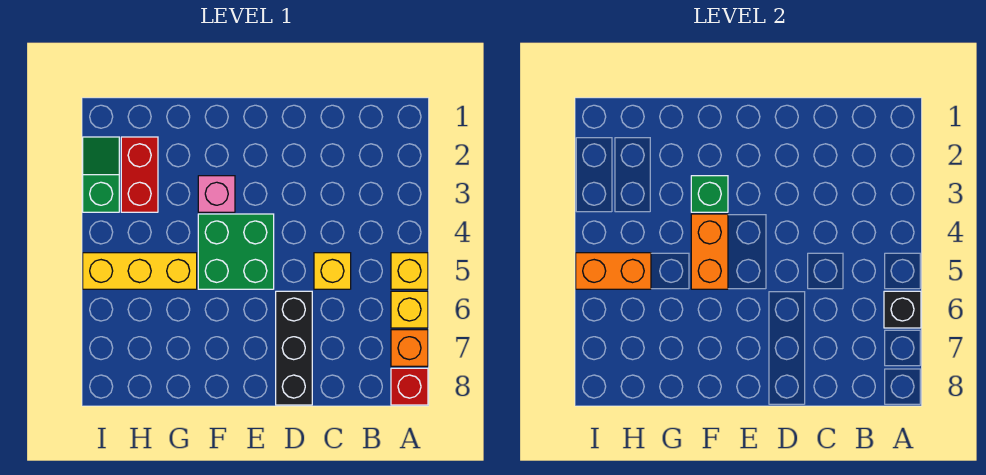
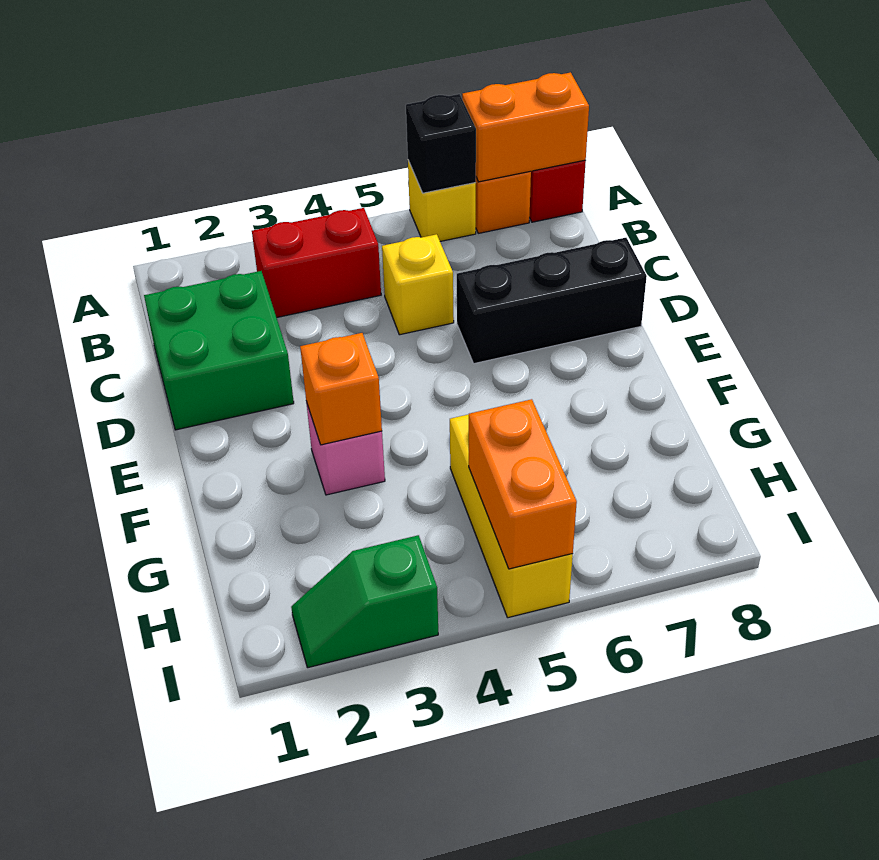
yellow brick A5 level 1 -> none
green brick E4:F5 level 1 -> green brick C1:D2 level 1
green brick F3 level 2 -> orange brick F3 level 2
orange brick F4:F5 level 2 -> orange brick A7:A8 level 2
red brick H2:H3 level 1 -> red brick B3:B4 level 1

